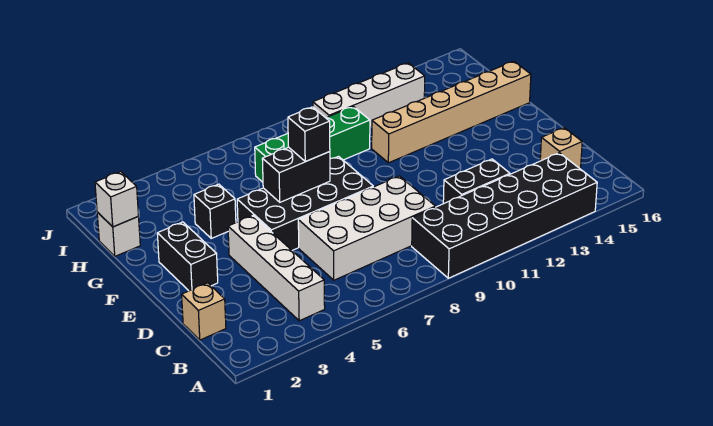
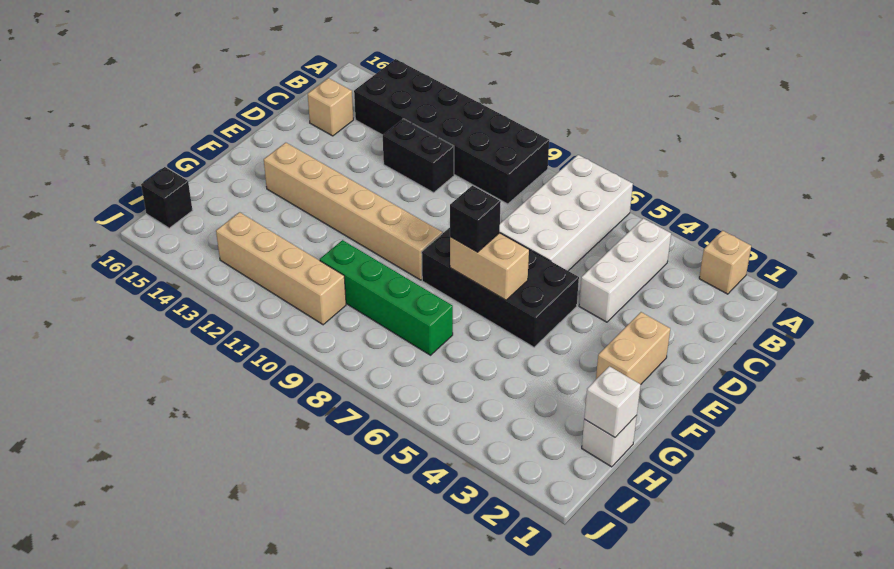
white brick B4:E4 level 1 -> white brick B4:D4 level 1
tan brick C1 level 1 -> tan brick A2 level 1
white brick C6:D9 level 1 -> white brick A6:D7 level 1
black brick E2:F2 level 1 -> tan brick E2:F2 level 1
black brick F6:F7 level 2 -> tan brick F6:F7 level 2
black brick G4 level 1 -> black brick I16 level 1
tan brick G11:G16 level 1 -> tan brick F9:F14 level 1
white brick I10:I13 level 1 -> tan brick I10:I13 level 1

